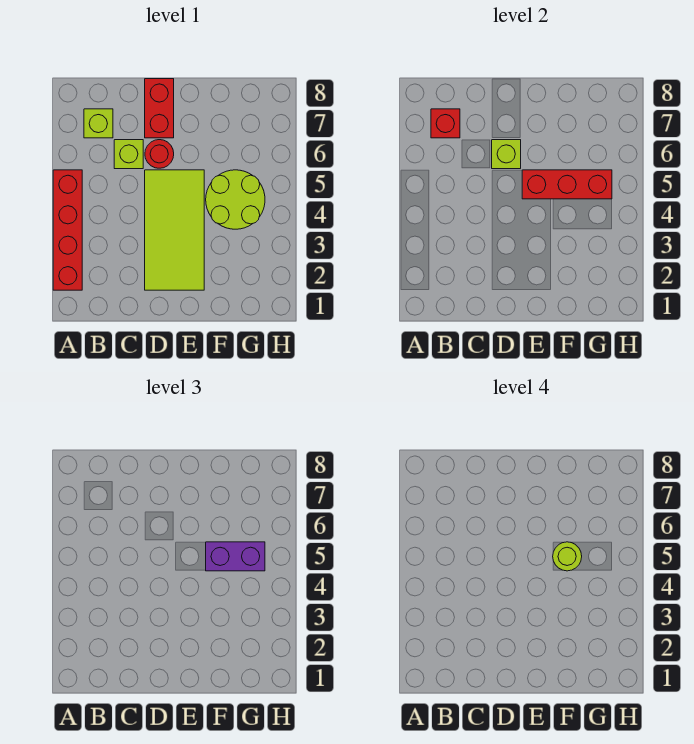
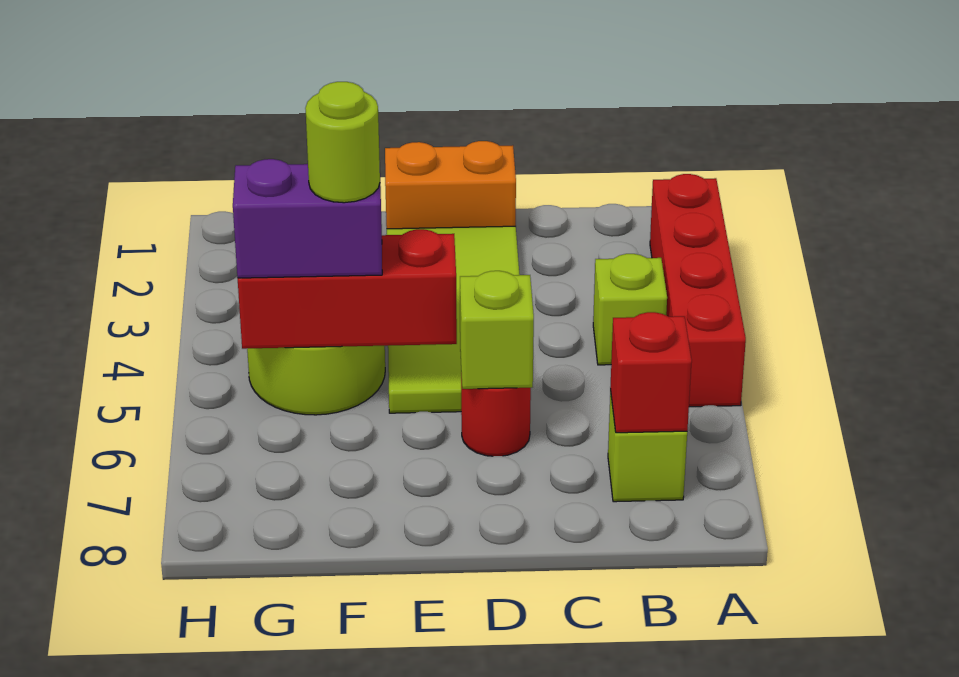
lime brick C6 level 1 -> lime brick B4 level 1
none -> orange brick D1:E1 level 1
red brick D7:D8 level 1 -> none

